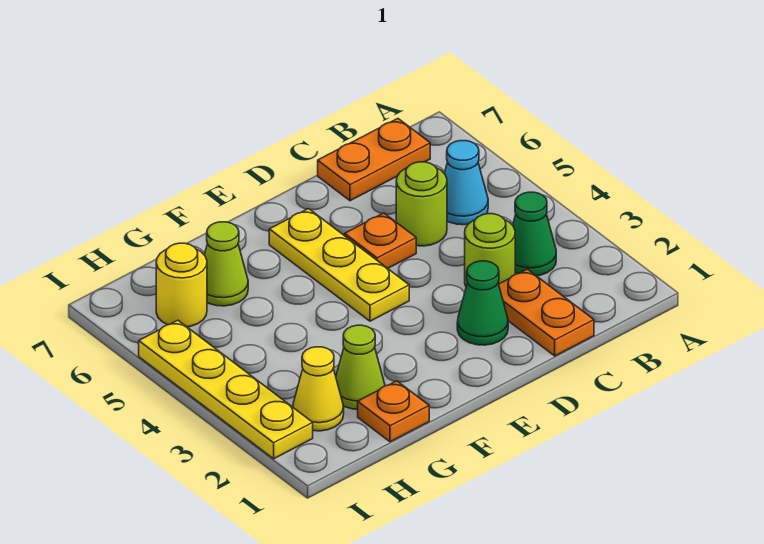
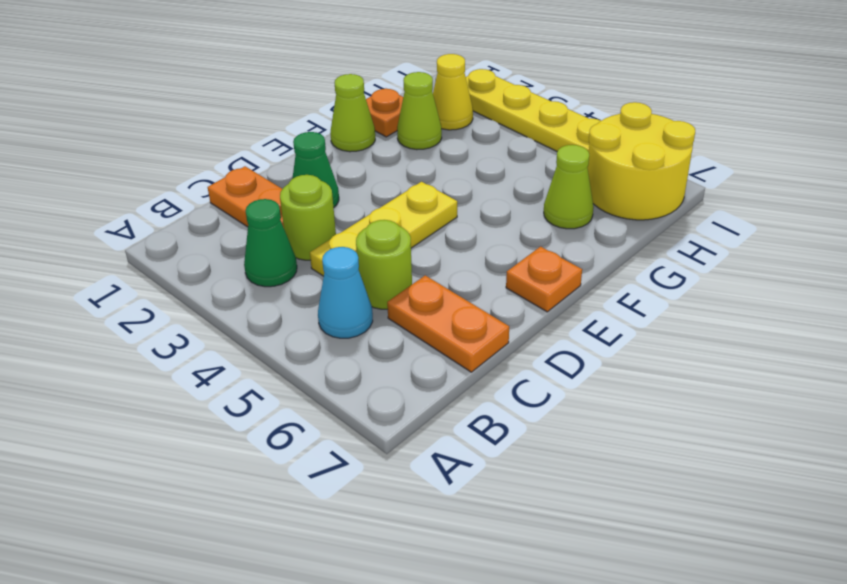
orange plate B7:C7 level 1 -> orange plate C6:C7 level 1
orange plate D5 level 1 -> orange plate E7 level 1
yellow plate E4:E6 level 1 -> yellow plate C4:E4 level 1
none -> lime cone F1 level 1
yellow round brick H6 level 1 -> yellow round brick H6:I7 level 1

